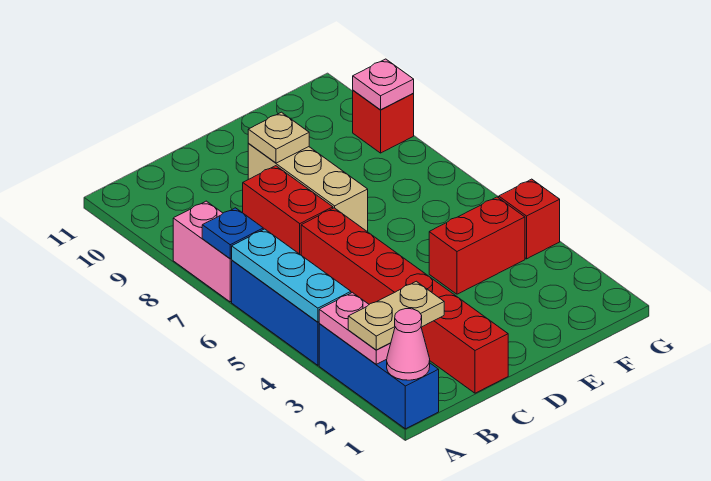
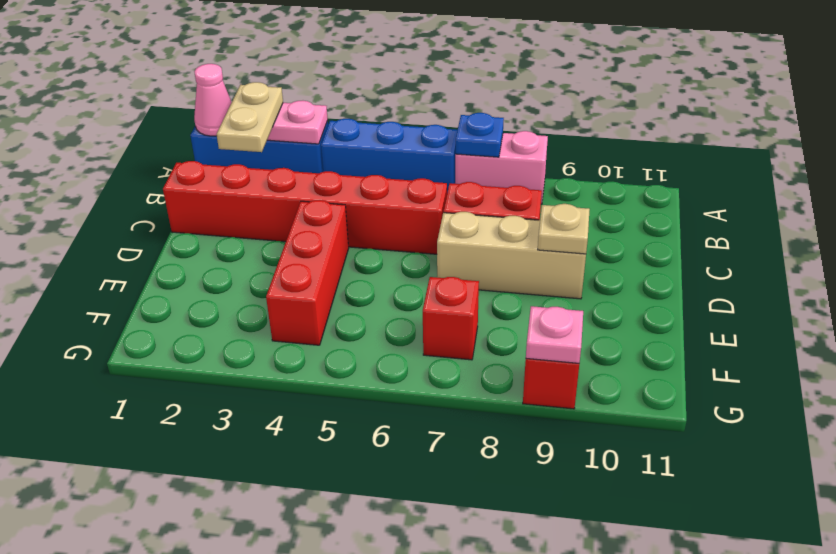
cyan plate A4:A6 level 2 -> none
red brick E4:F4 level 1 -> red brick D4:F4 level 1
red brick G4 level 1 -> red brick F7 level 1

